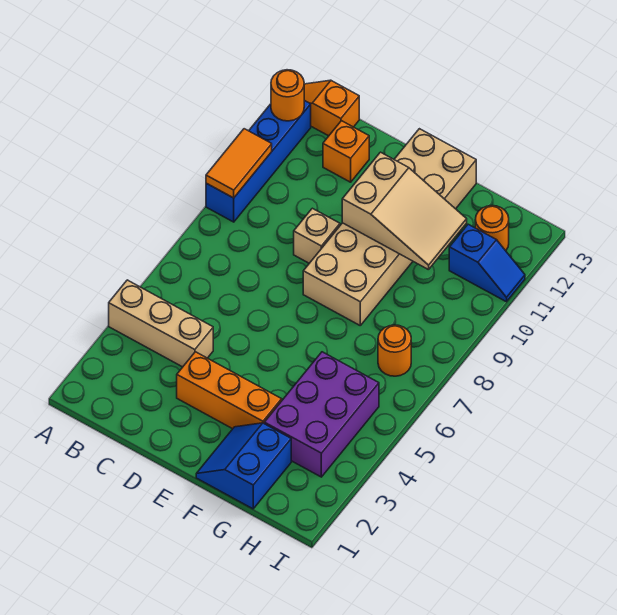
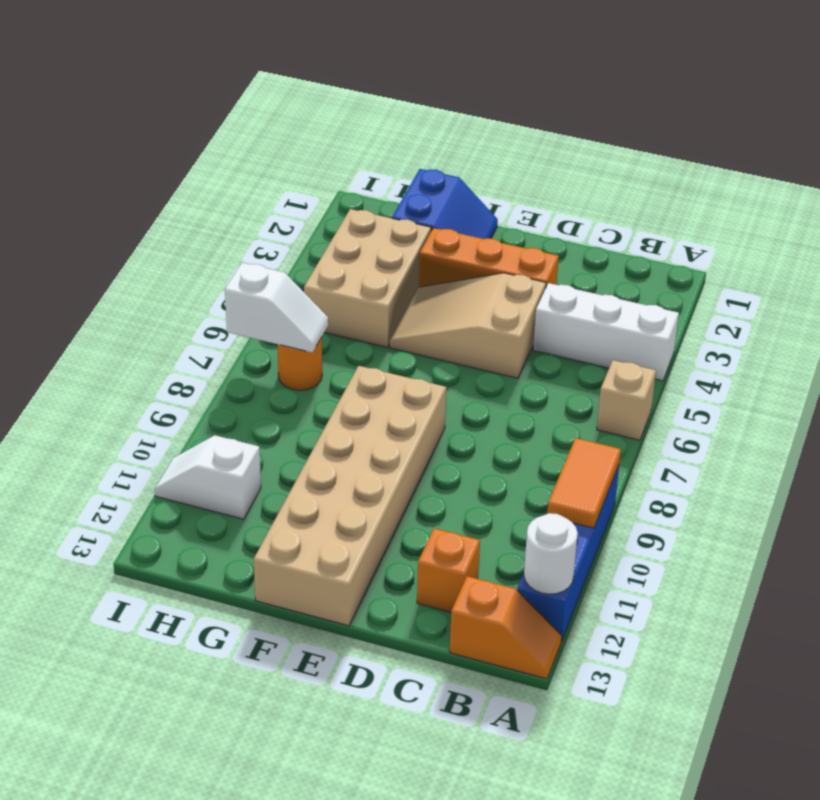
tan brick A4:C4 level 1 -> white brick A4:C4 level 1
orange round brick A12 level 2 -> white round brick A12 level 2
tan brick D9 level 1 -> tan brick A6 level 1
tan slope E10:G11 level 2 top E -> tan slope D4:F5 level 1 top D
purple brick G3:H5 level 1 -> tan brick G3:H5 level 1
none -> white slope H7:I7 level 2 top I
blue slope H11:I11 level 1 top H -> white slope H11:I11 level 1 top H
orange round brick H12 level 1 -> none

